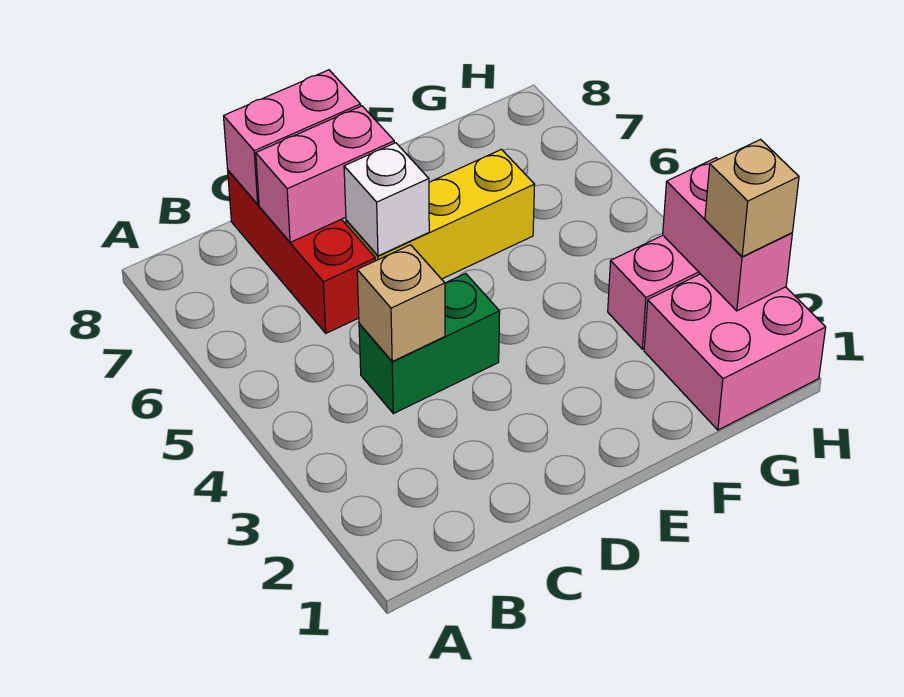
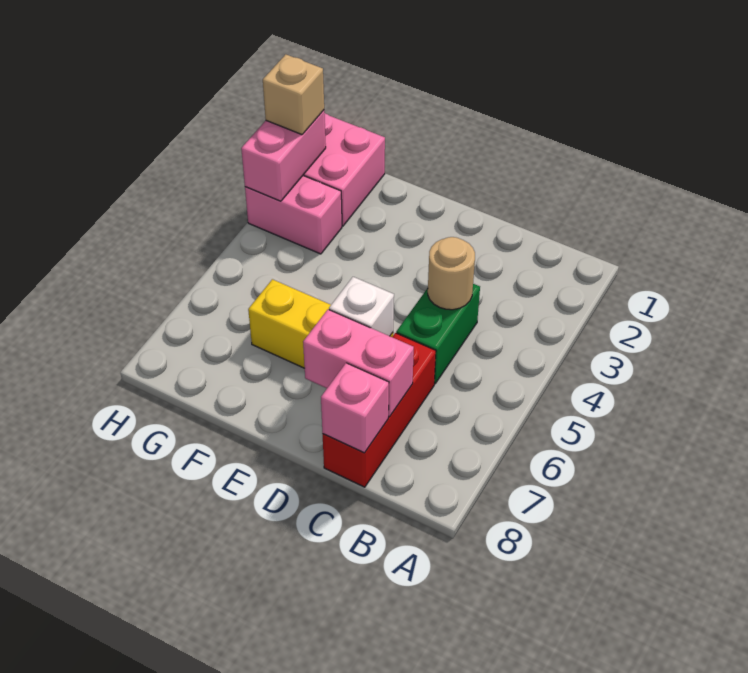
green brick C4:D4 level 1 -> green brick C4:C5 level 1
tan brick C4 level 2 -> tan round brick C4 level 2
pink brick C8:D8 level 2 -> pink brick C8 level 2

